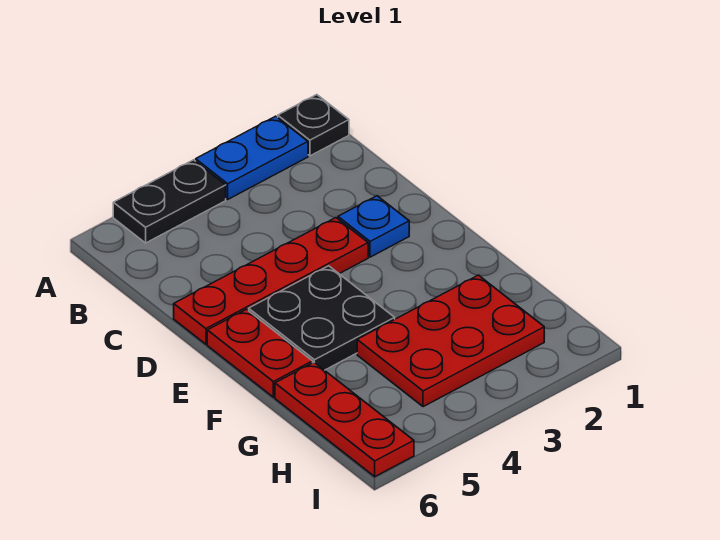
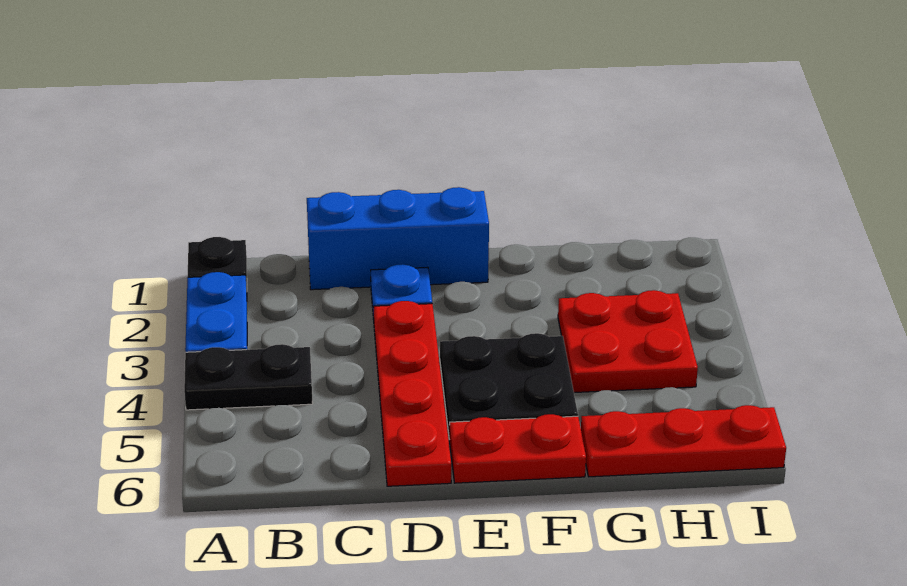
black plate A4:A5 level 1 -> black plate A4:B4 level 1
none -> blue brick C1:E1 level 1
red plate G2:H4 level 1 -> red plate G3:H4 level 1

